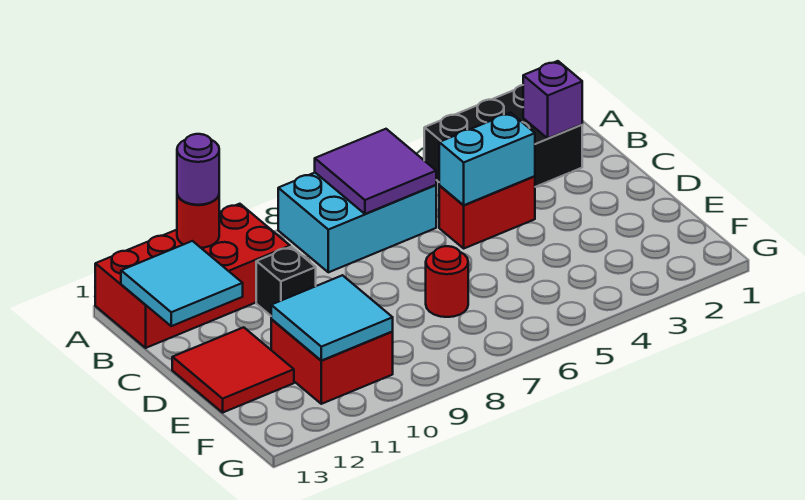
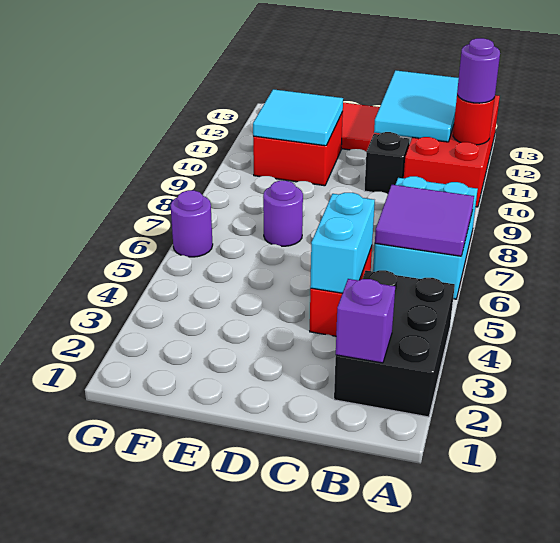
cyan tile B12:C13 level 2 -> cyan tile B11:C13 level 2
red round brick E7 level 1 -> purple round brick E7 level 1
none -> purple round brick G6 level 1

